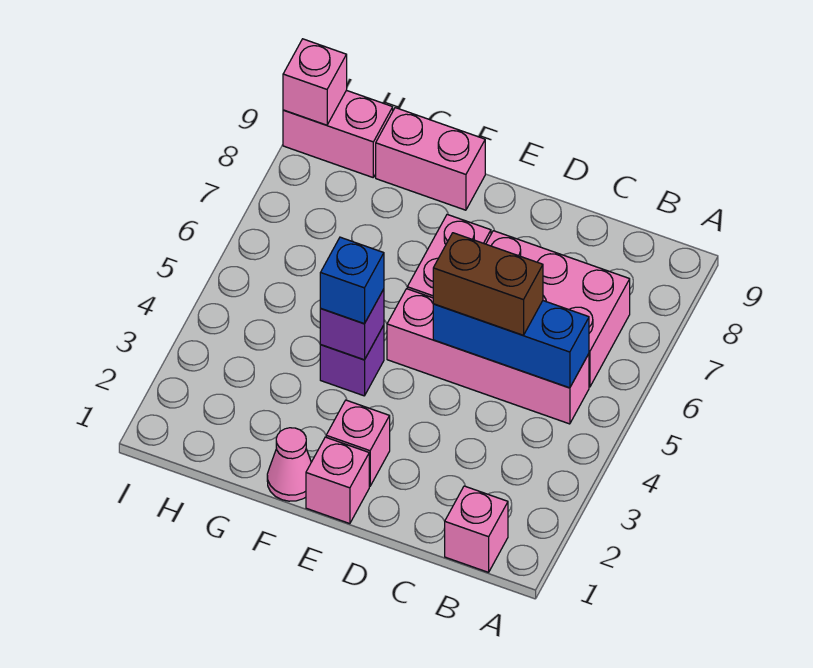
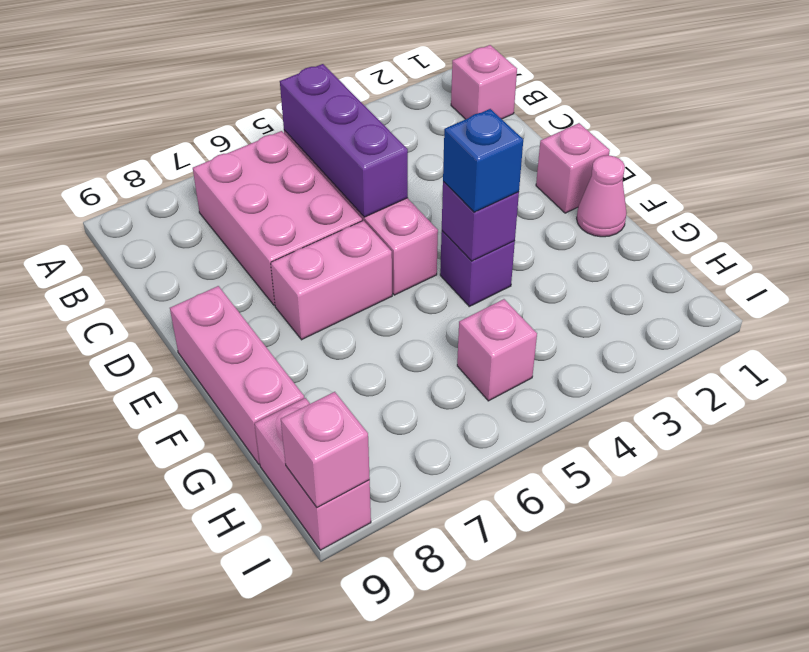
blue brick B5:D5 level 2 -> purple brick B5:D5 level 2
brown brick C5:D5 level 3 -> none
pink brick E2 level 1 -> pink brick H5 level 1
pink brick F9:G9 level 1 -> pink brick E9:G9 level 1

